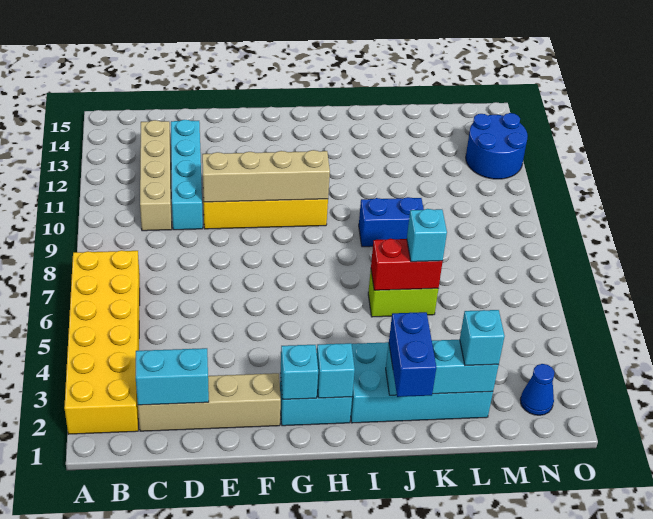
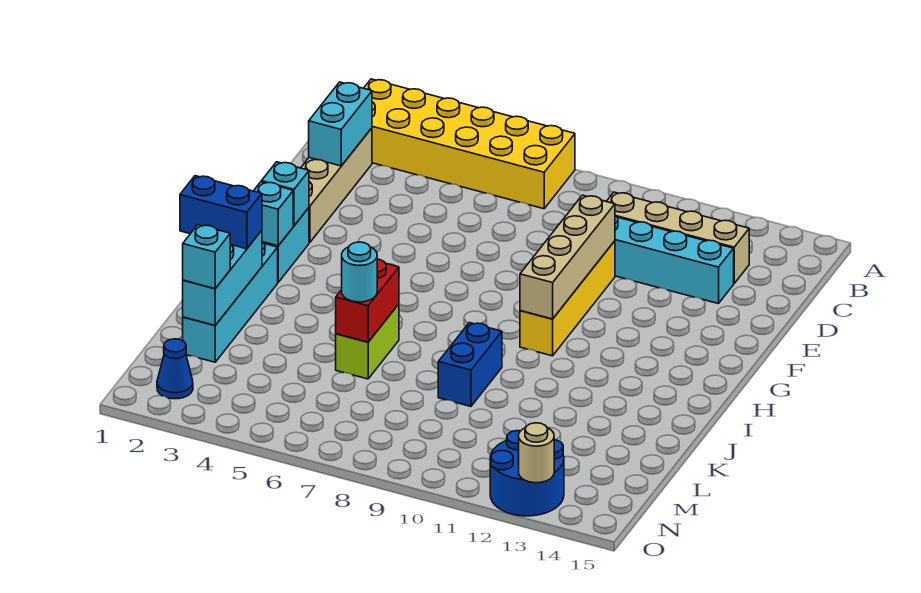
cyan brick I2:L3 level 1 -> cyan brick I2:L2 level 1
cyan brick K6 level 3 -> cyan round brick K6 level 3
none -> tan round brick O13 level 2

